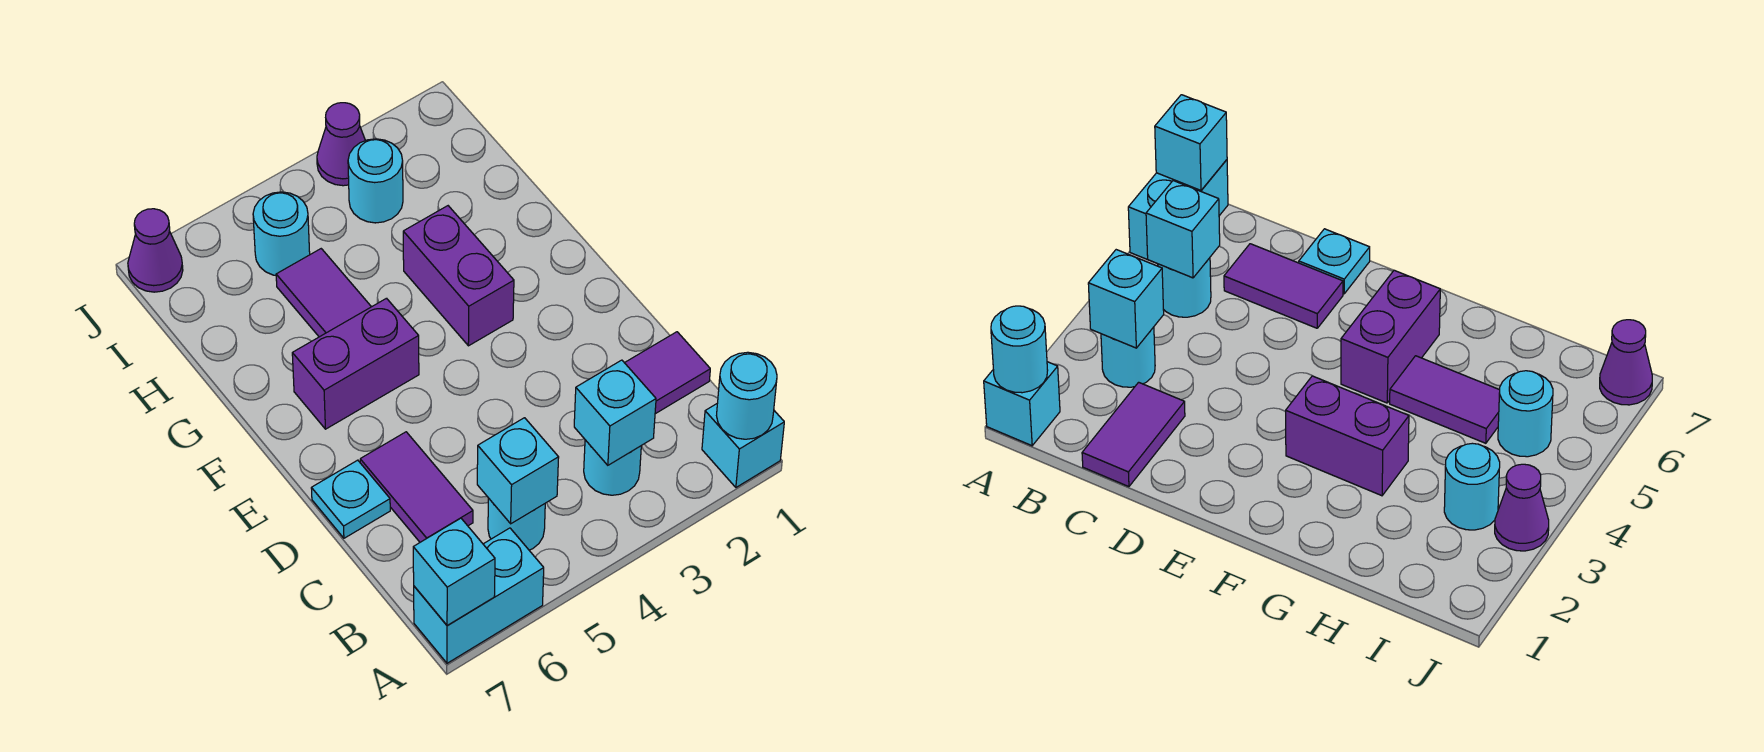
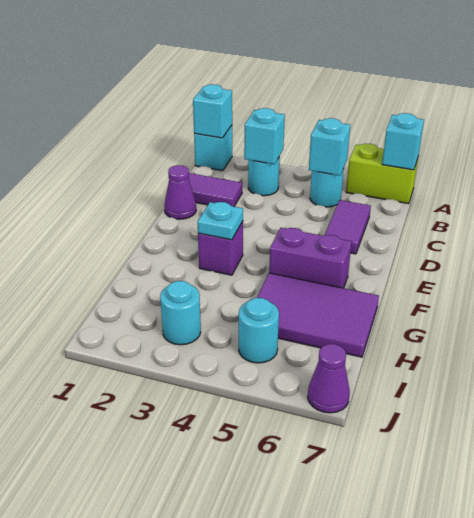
cyan round brick A1 level 2 -> cyan brick A1 level 2
cyan brick A6:A7 level 1 -> lime brick A6:A7 level 1
cyan plate D7 level 1 -> cyan plate F3 level 2
purple brick F3:G3 level 1 -> purple brick F3 level 1
purple tile G5:H5 level 1 -> purple tile G5:H7 level 1
purple cone J3 level 1 -> purple cone D1 level 1

